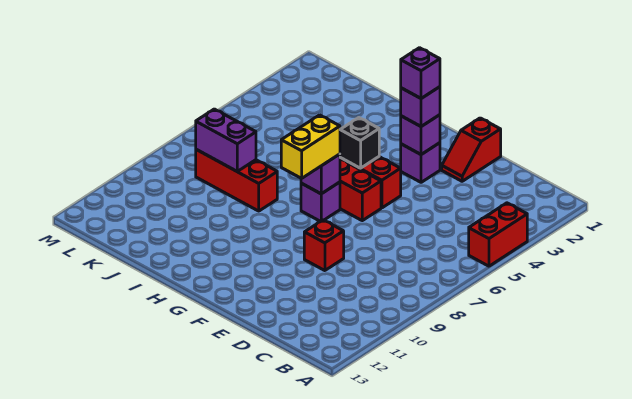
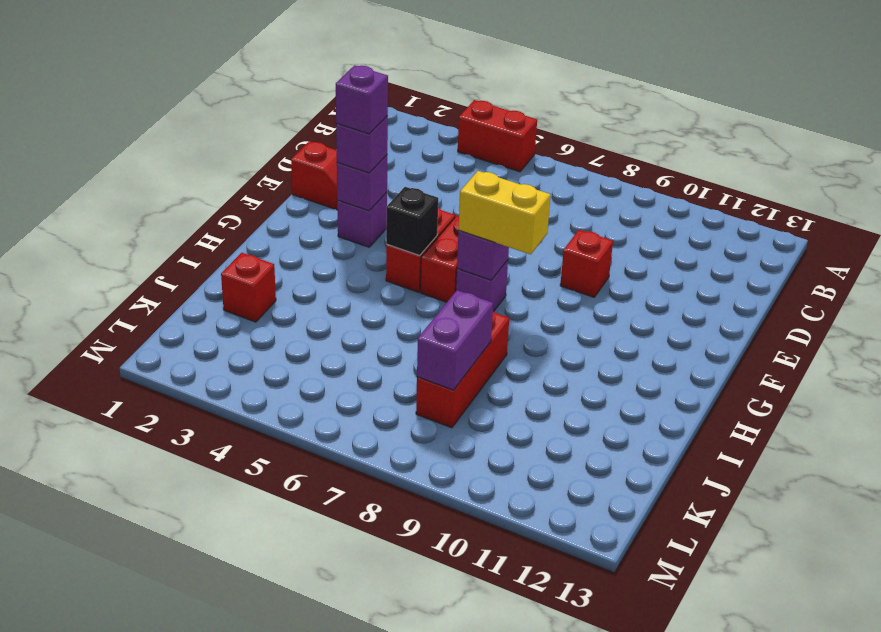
none -> red brick J2 level 1

